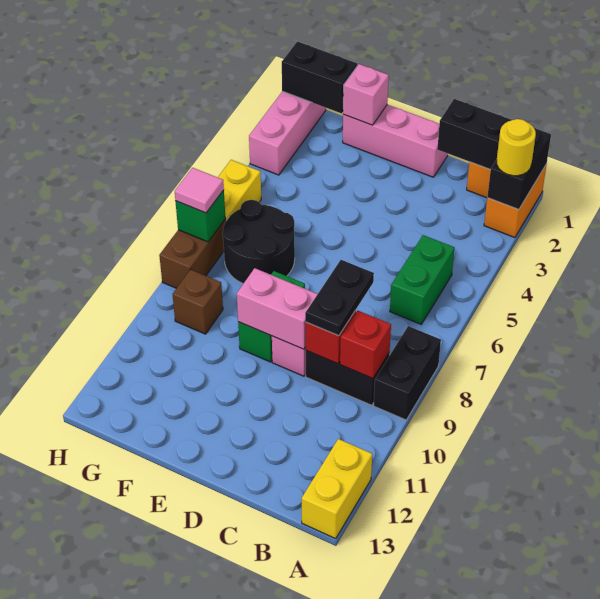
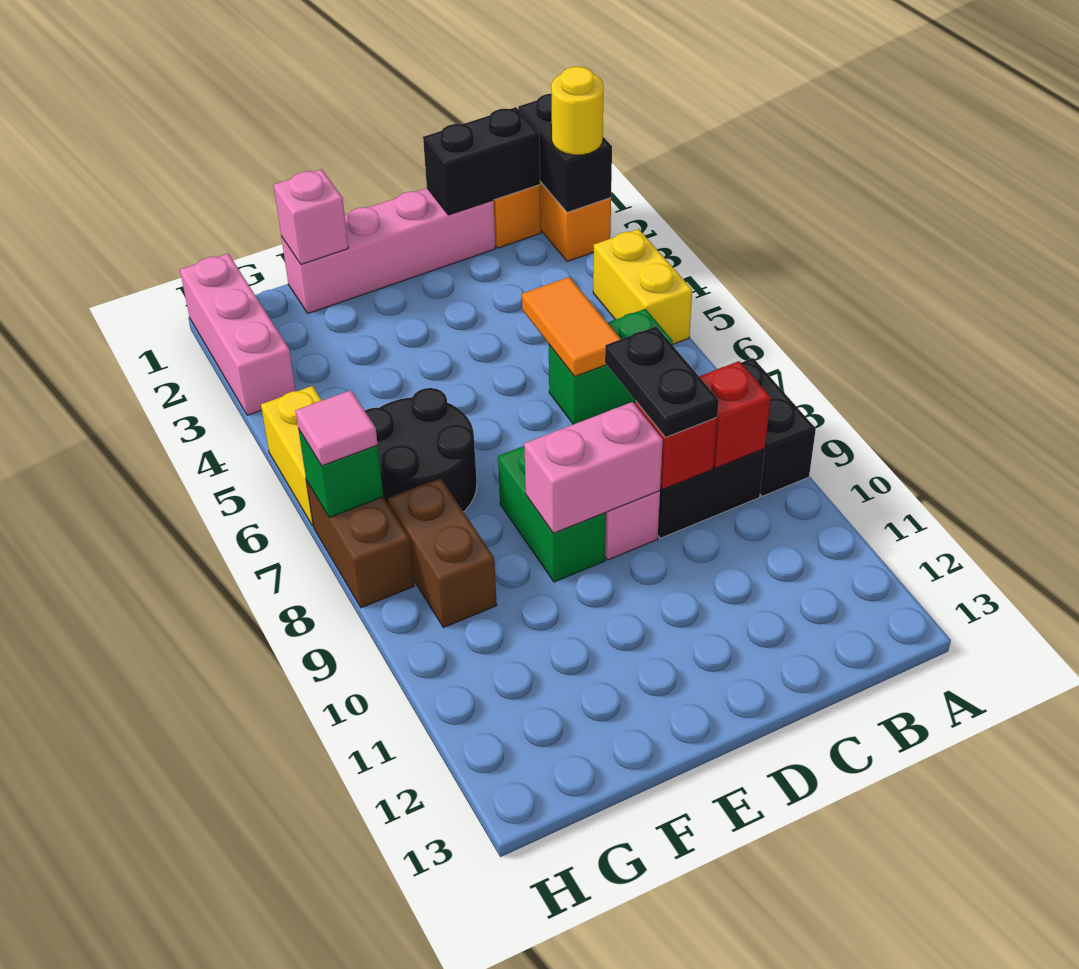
yellow brick A12:A13 level 1 -> yellow brick A4:A5 level 1
green brick B5:B6 level 1 -> green brick B6:C6 level 1
none -> orange tile C5:C6 level 2
pink brick D1:F1 level 1 -> pink brick C1:F1 level 1
black brick G1:H1 level 2 -> none
brown brick G9 level 1 -> brown brick G8:G9 level 1

